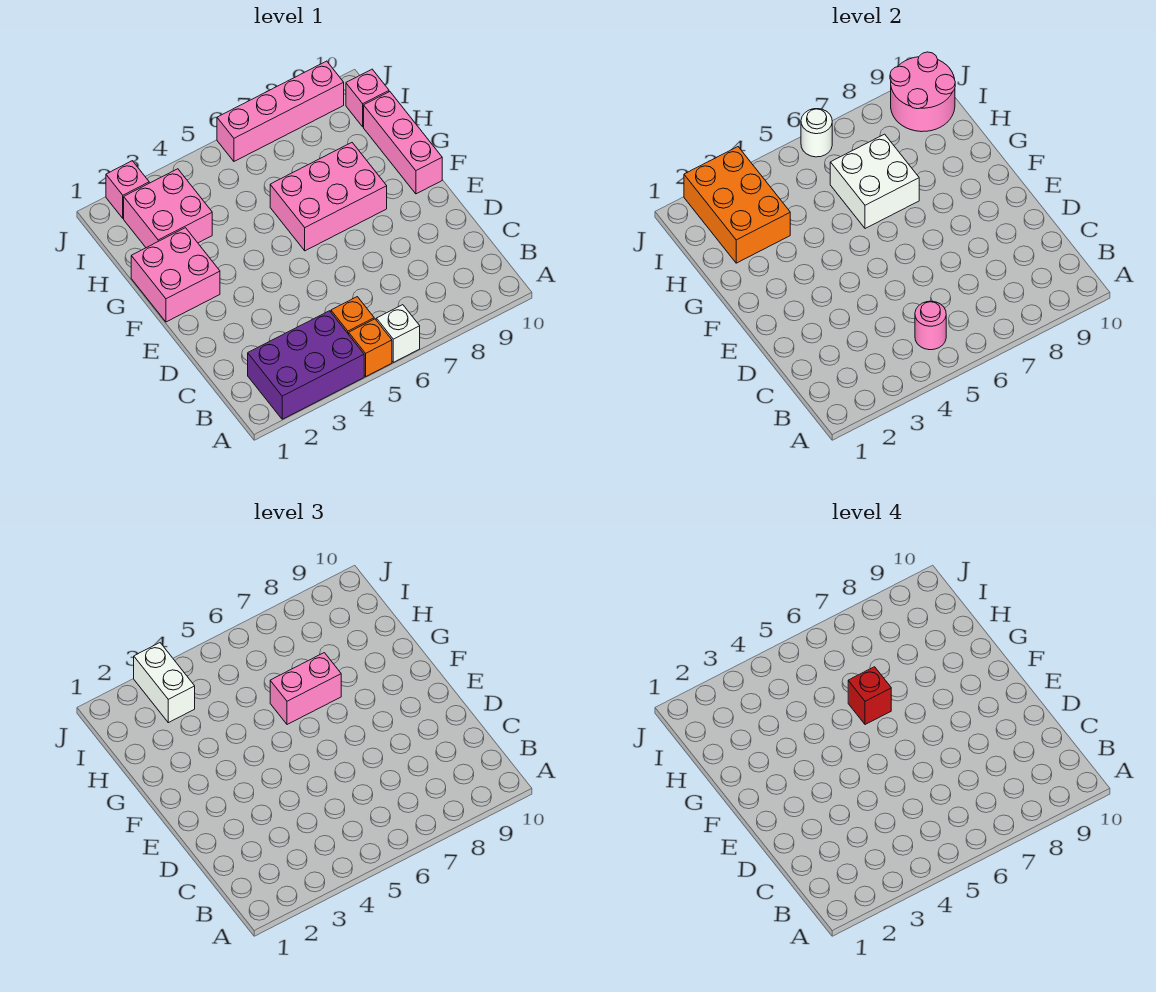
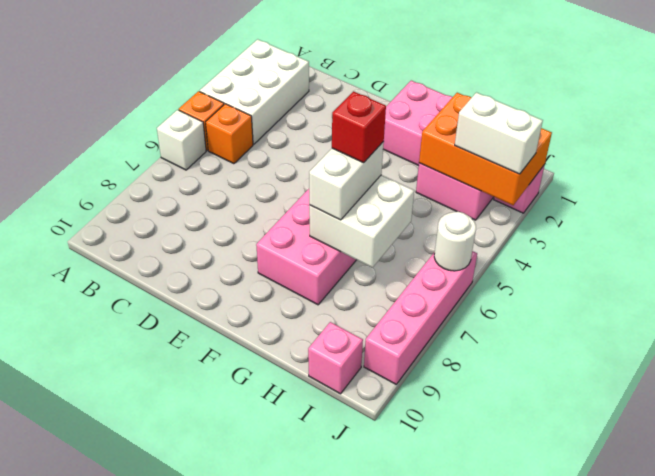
purple brick A2:B4 level 1 -> white brick A2:B4 level 1
pink round brick B5 level 2 -> none
pink brick F10:H10 level 1 -> none
pink brick G6:G7 level 3 -> white brick G6:G7 level 3
pink round brick I9:J10 level 2 -> none

